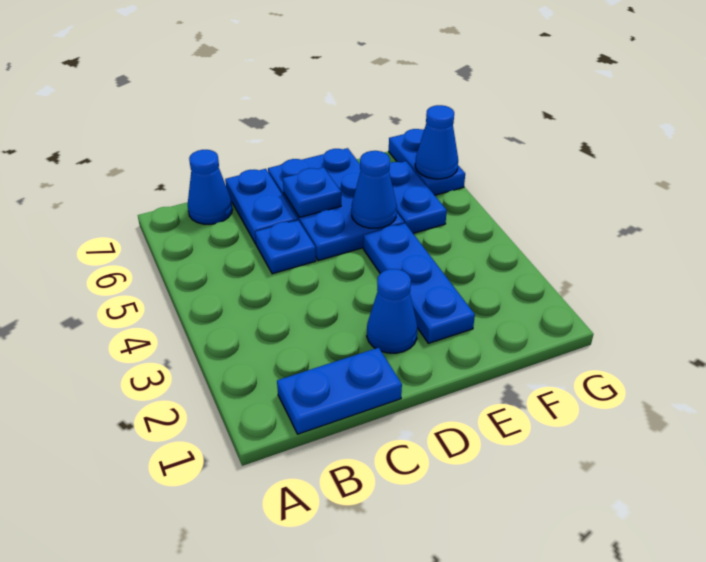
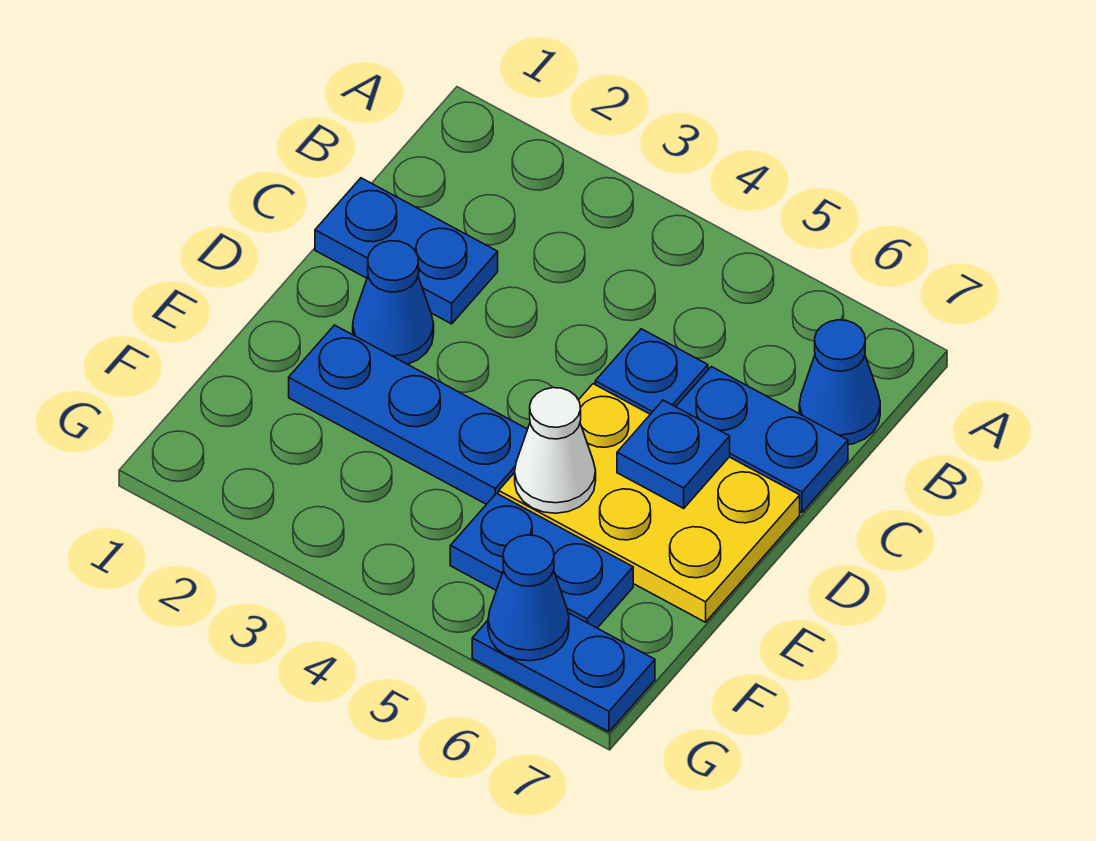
blue plate B1:C1 level 1 -> blue plate C1:C2 level 1
blue plate D5:E7 level 1 -> yellow plate D5:E7 level 1
blue cone E5 level 2 -> white cone E5 level 2

